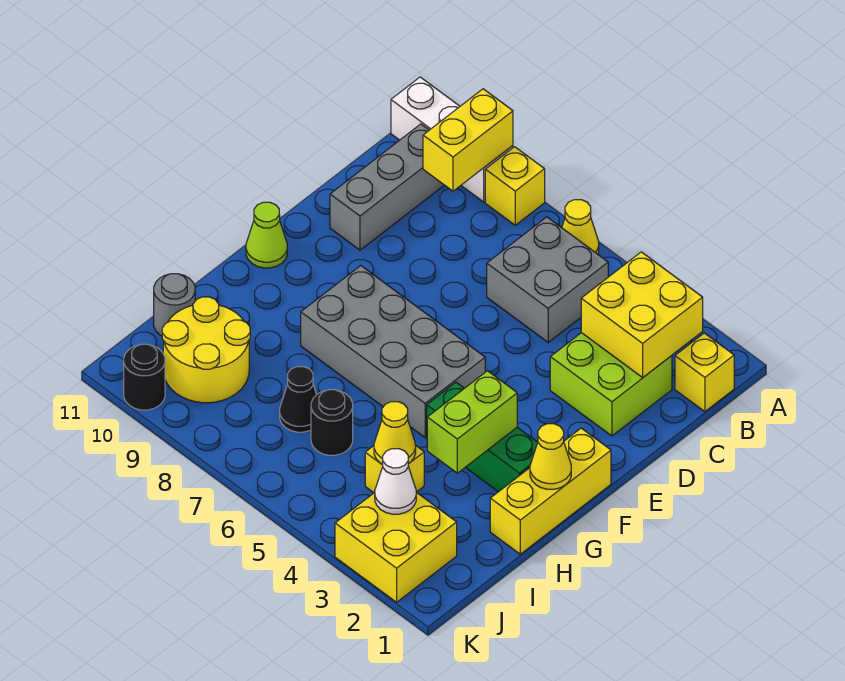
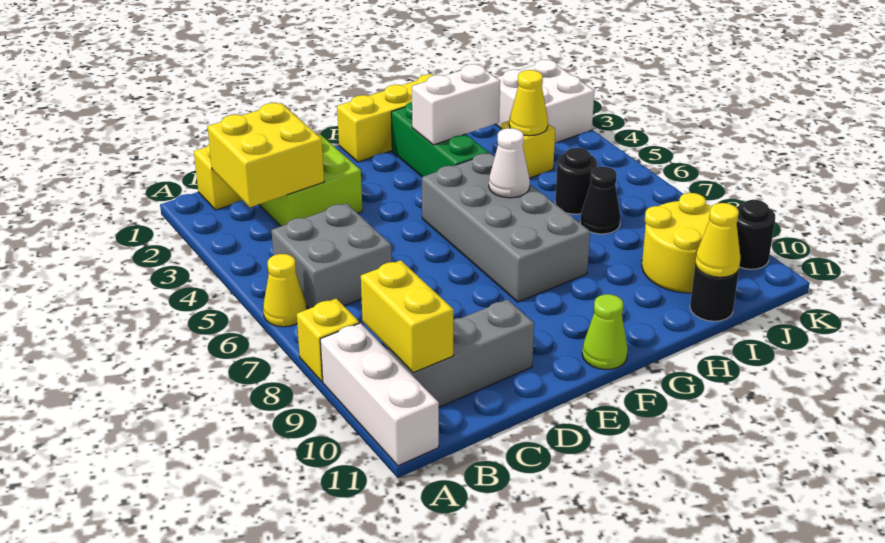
yellow brick A9:B9 level 2 -> yellow brick B9:B10 level 2
yellow cone G1 level 2 -> yellow cone I11 level 2
lime brick G3:H3 level 2 -> white brick G3:H3 level 2
grey round brick I11 level 1 -> black round brick I11 level 1
yellow brick J2:K3 level 1 -> white brick J2:K3 level 1
white cone J3 level 2 -> white cone G6 level 2

